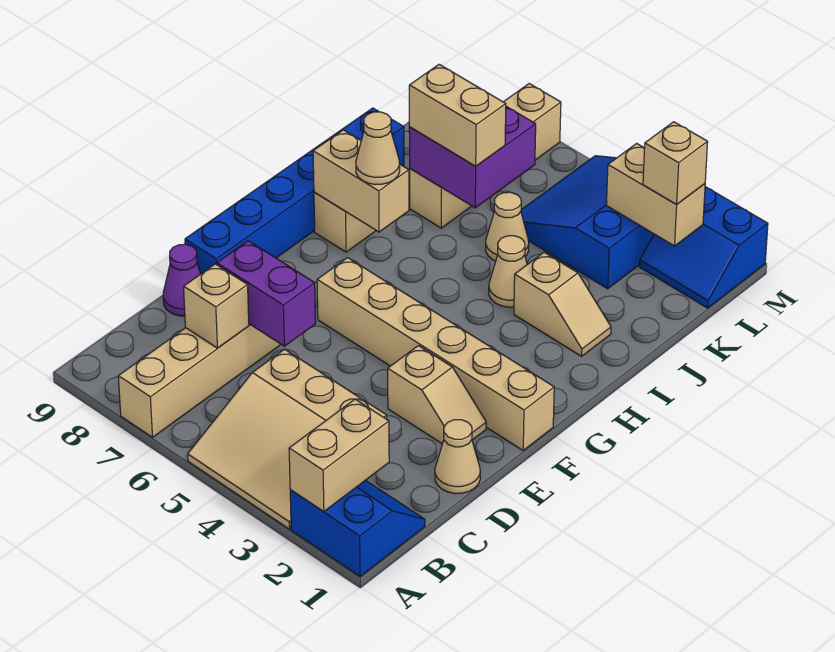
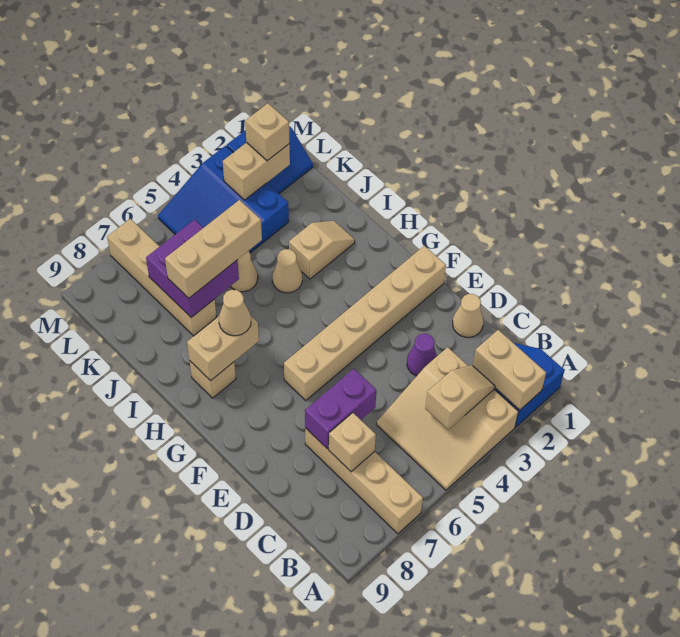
tan slope A3:C5 level 1 top C -> tan slope A3:C5 level 1 top 3
purple cone D9 level 1 -> purple cone D3 level 1
tan slope E2:E3 level 1 top 3 -> tan slope B3:B4 level 2 top 4
blue brick E9:J9 level 1 -> none
tan brick J6:J7 level 3 -> tan brick J5:J7 level 3

